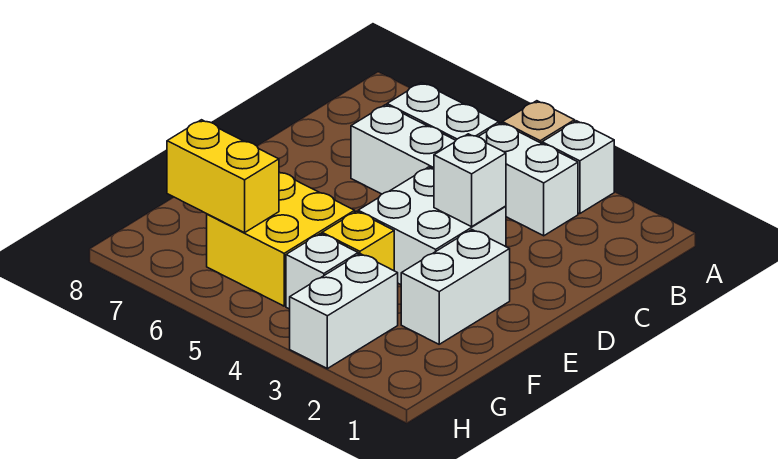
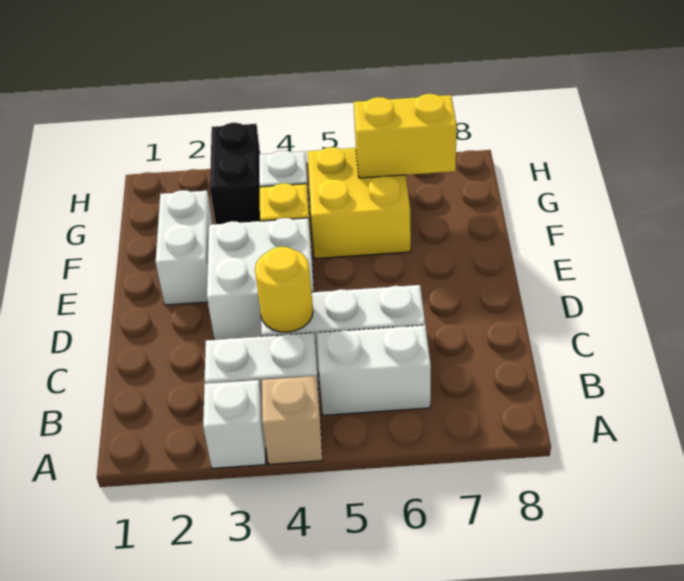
none -> yellow round brick C4 level 2
white brick D3 level 2 -> none
white brick G3:H3 level 1 -> black brick G3:H3 level 1

